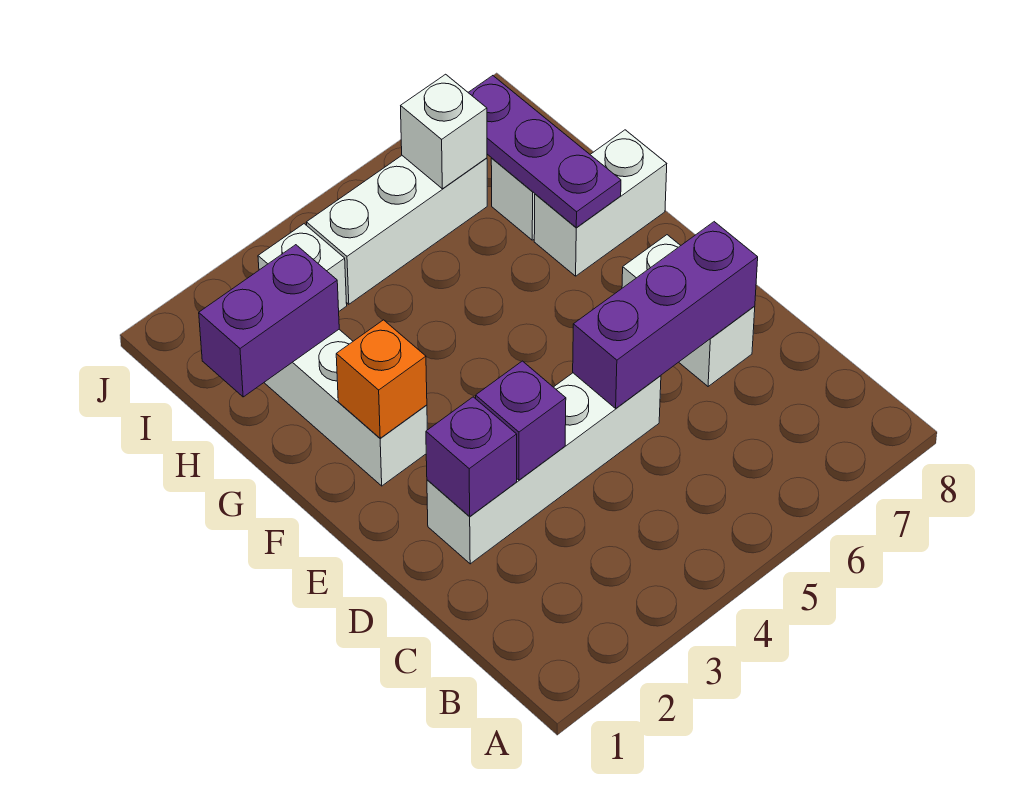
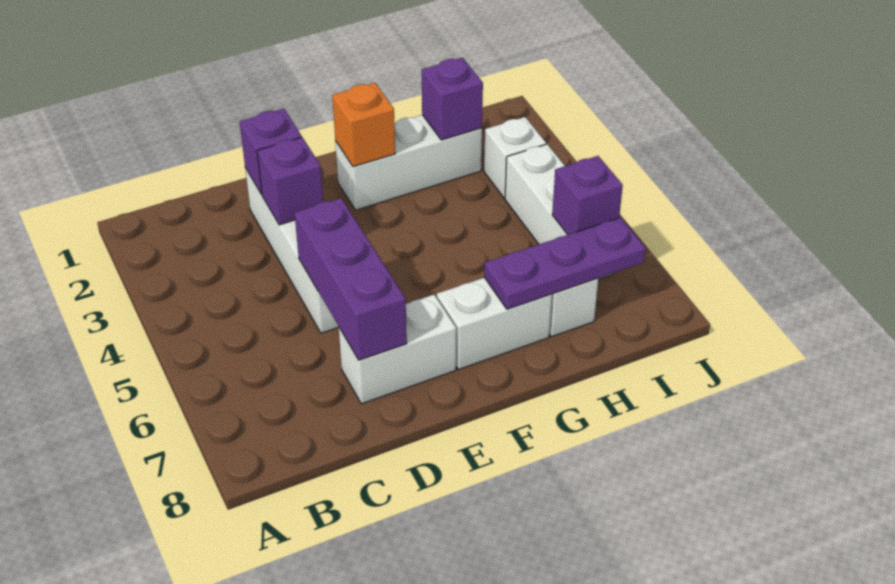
white brick G7:G8 level 1 -> white brick F7:G7 level 1
purple brick H1:H2 level 2 -> purple brick H2 level 2
white brick I6 level 2 -> purple brick I6 level 2

